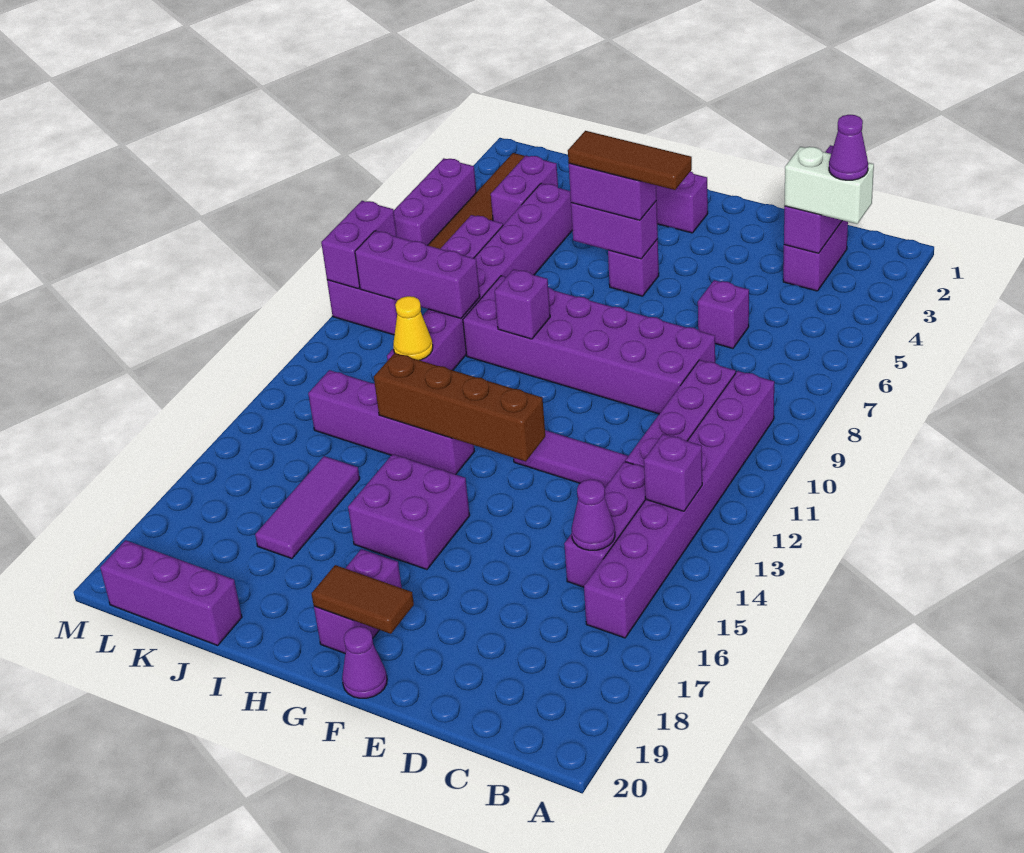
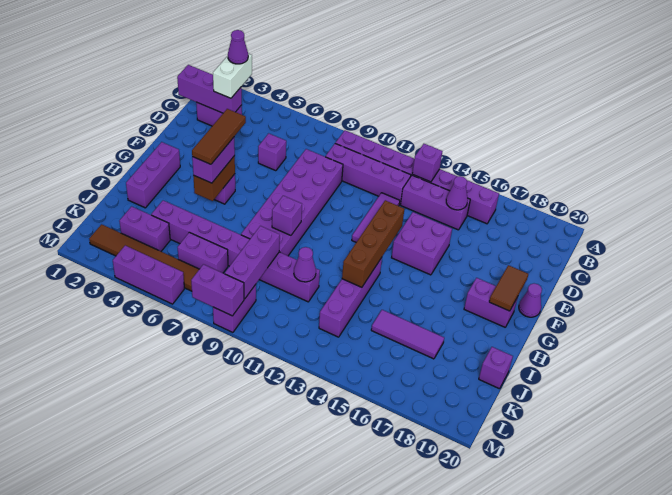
purple brick G5:H5 level 2 -> brown brick G5:H5 level 2
purple brick G15:H16 level 1 -> purple brick E14:F15 level 1
yellow cone J11 level 2 -> purple cone J11 level 2
purple brick J20:L20 level 1 -> purple brick J20 level 1

